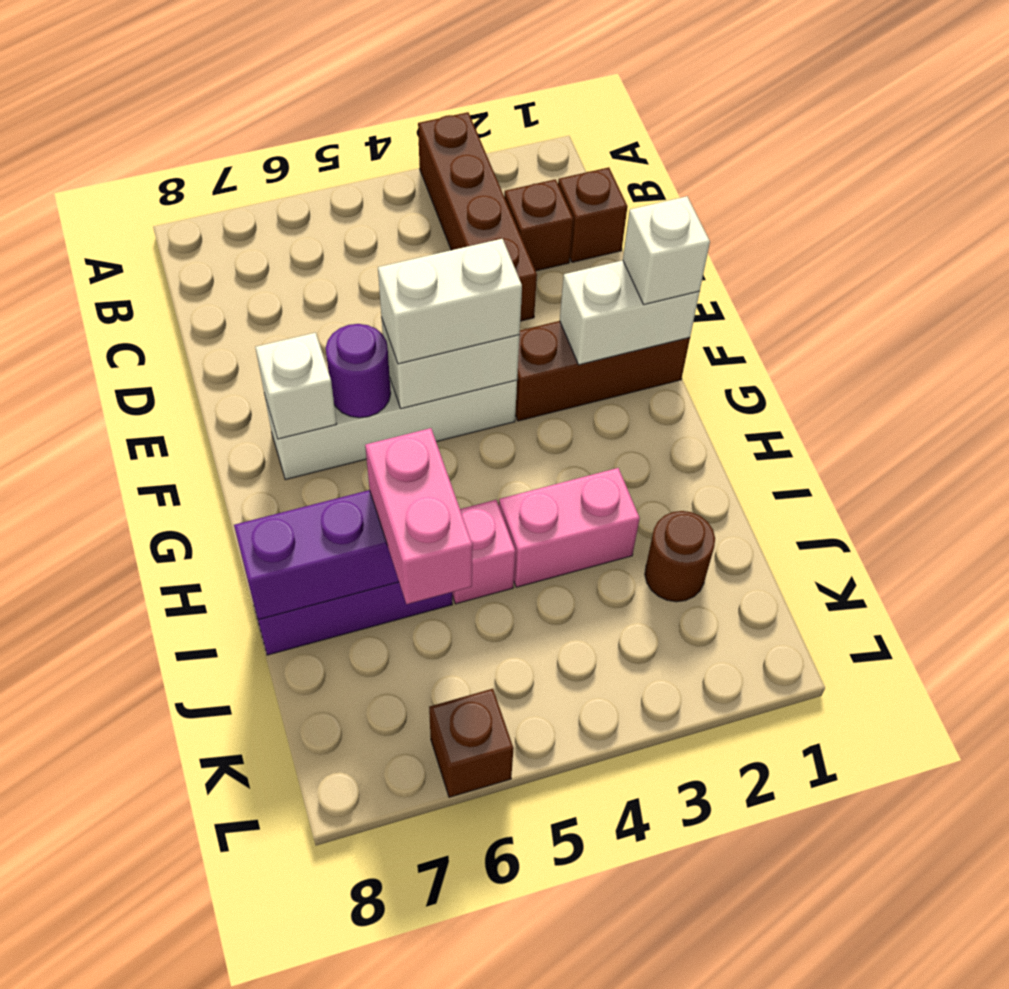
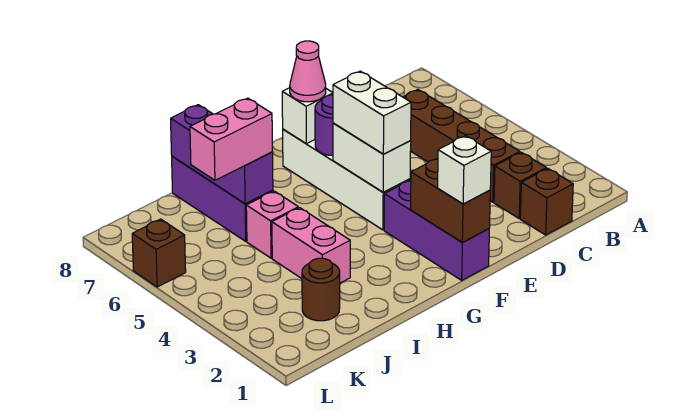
brown brick A3:D3 level 1 -> brown brick C3:C6 level 1
brown brick F1:F3 level 1 -> purple brick F1:F3 level 1
white brick F1:F2 level 2 -> brown brick F1:F2 level 2
none -> pink cone F7 level 3

